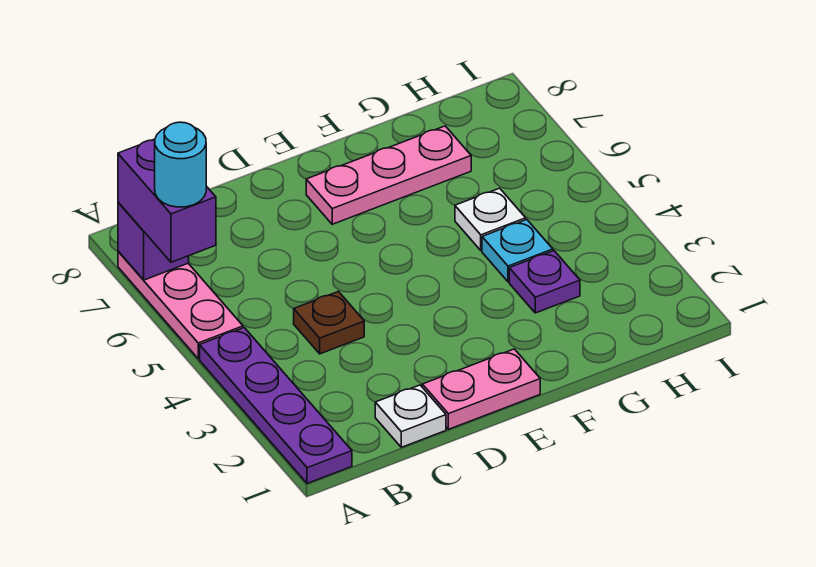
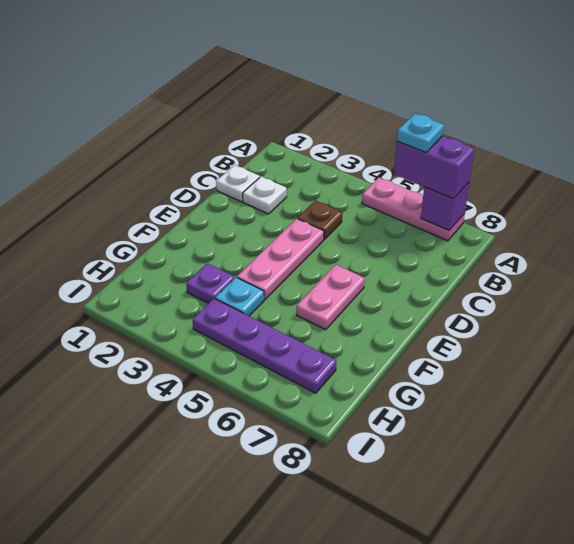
purple plate A1:A4 level 1 -> purple plate H4:H7 level 1
cyan round brick A6 level 4 -> cyan plate A6 level 4
pink plate D1:E1 level 1 -> pink plate E6:F6 level 1
pink plate E7:G7 level 1 -> pink plate D4:F4 level 1
white plate G5 level 1 -> white plate C2 level 1

